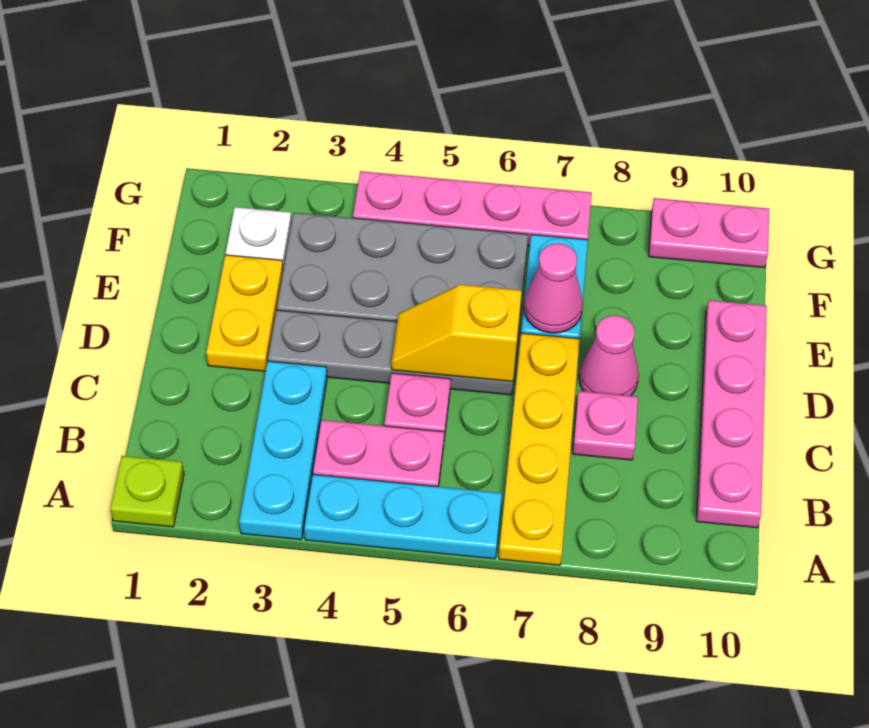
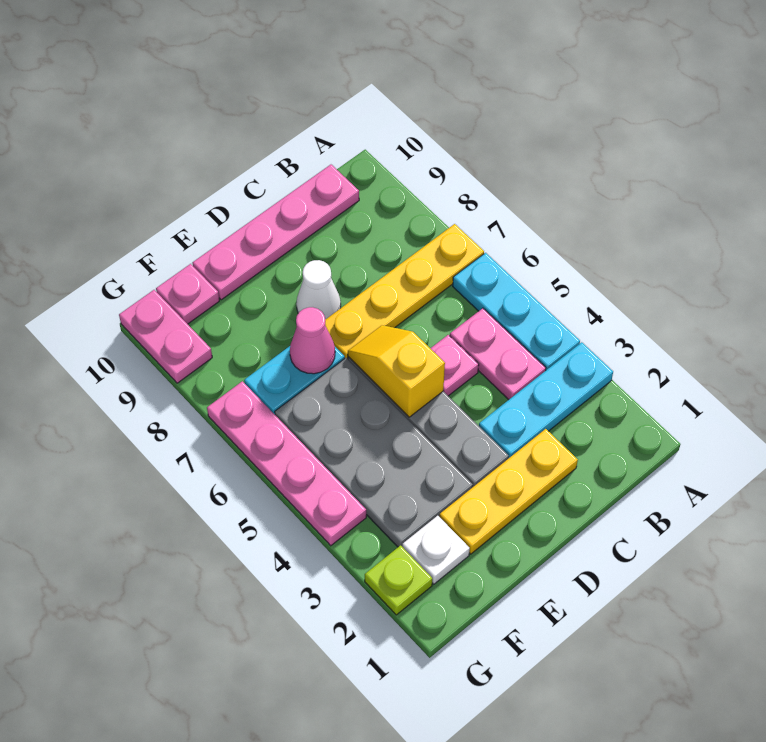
lime plate A1 level 1 -> lime plate G2 level 1
pink plate C8 level 1 -> pink plate F10 level 1
yellow plate D2:E2 level 1 -> yellow plate C2:E2 level 1
yellow slope D5:D6 level 2 top 6 -> yellow slope D5:D6 level 2 top 5
pink cone D8 level 1 -> white cone D8 level 1

